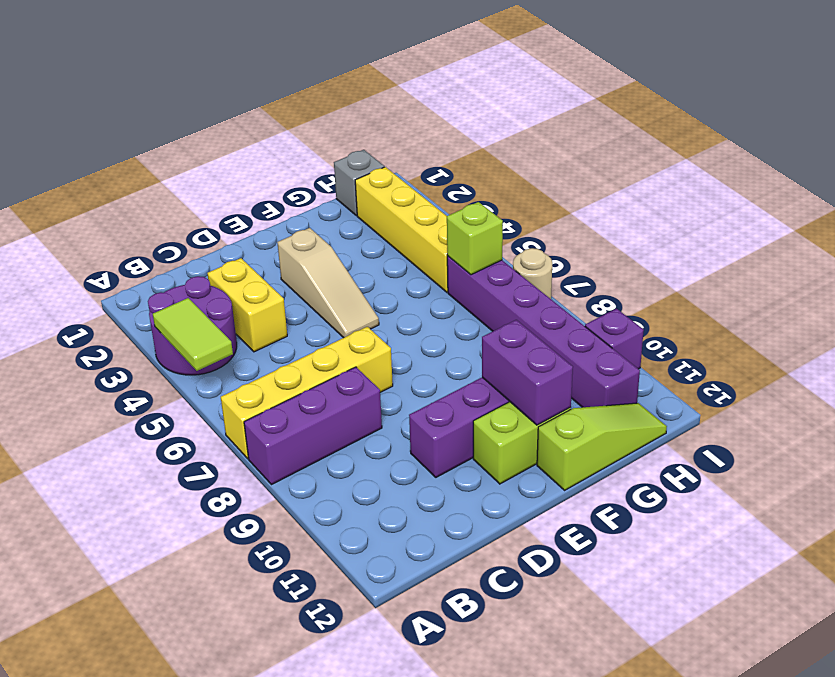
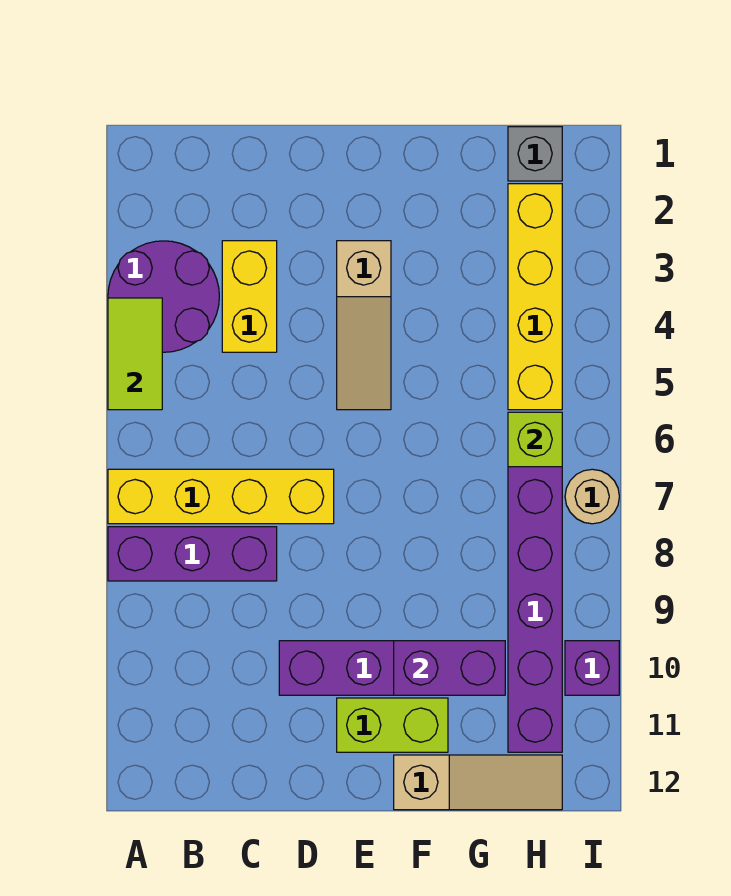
purple brick F10:F11 level 2 -> purple brick F10:G10 level 2
lime slope F12:H12 level 1 top F -> tan slope F12:H12 level 1 top F

